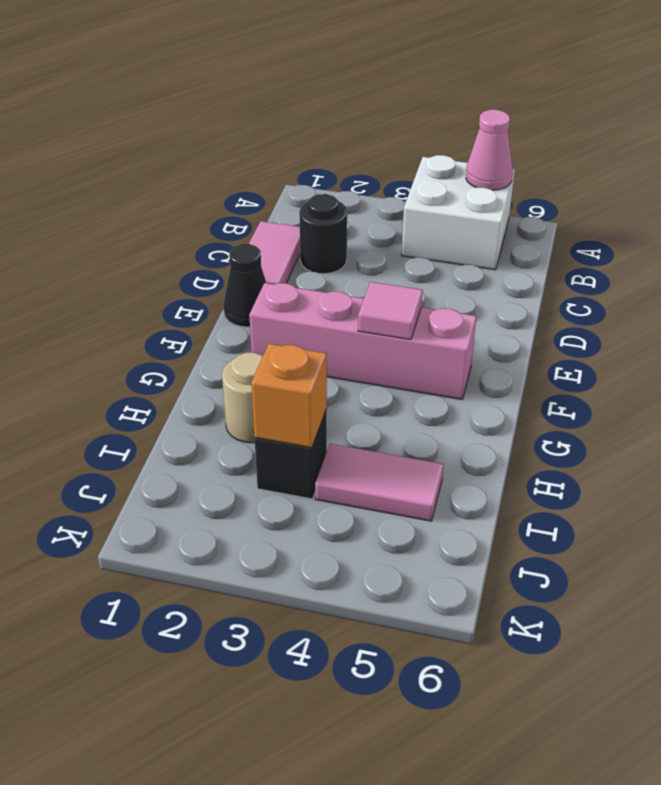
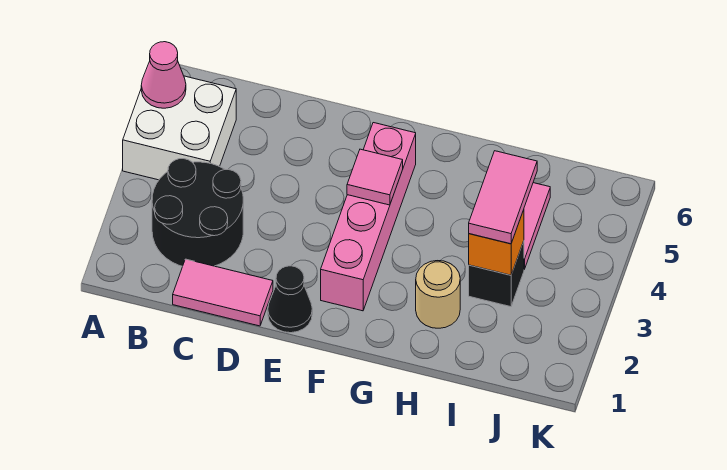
black round brick C2 level 1 -> black round brick B2:C3 level 1
none -> pink tile I3:I4 level 3

